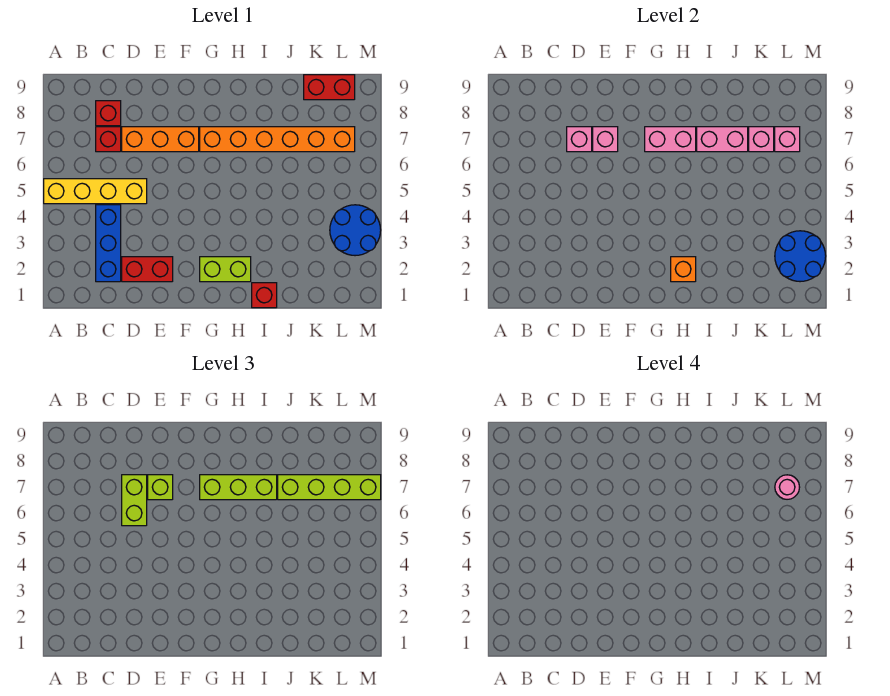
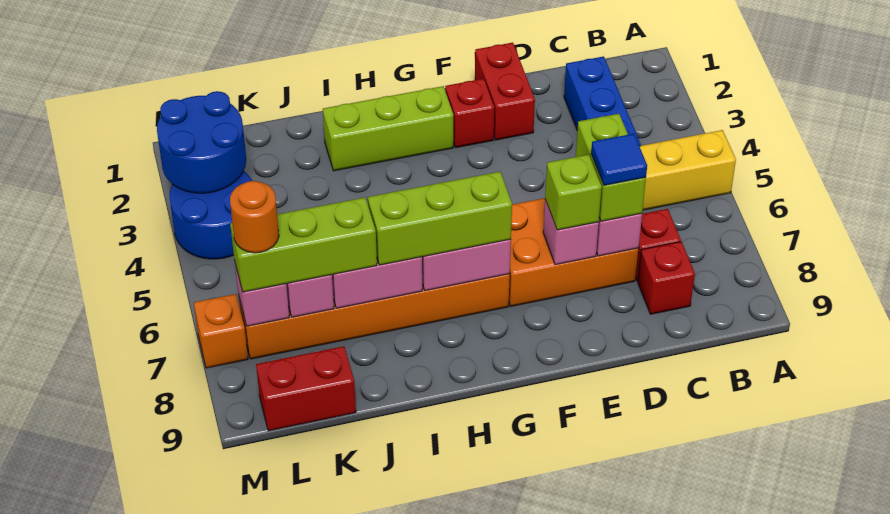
red brick D2:E2 level 1 -> red brick E1:E2 level 1
orange brick D7:F7 level 1 -> orange brick D6:F7 level 1
none -> blue tile D7 level 4
lime brick G2:H2 level 1 -> lime brick G2:I2 level 1
orange brick H2 level 2 -> orange brick M7 level 1
red brick I1 level 1 -> red brick F2 level 1
lime brick J7:M7 level 3 -> lime brick J7:L7 level 3
pink round brick L7 level 4 -> orange round brick L7 level 4

